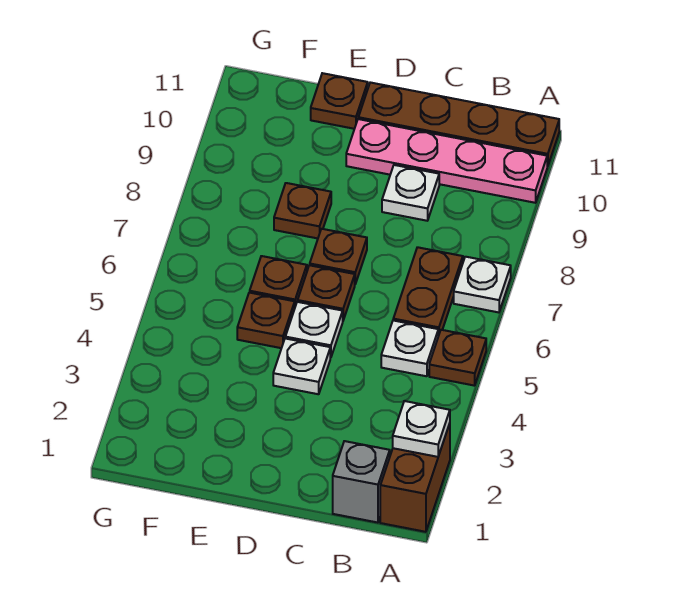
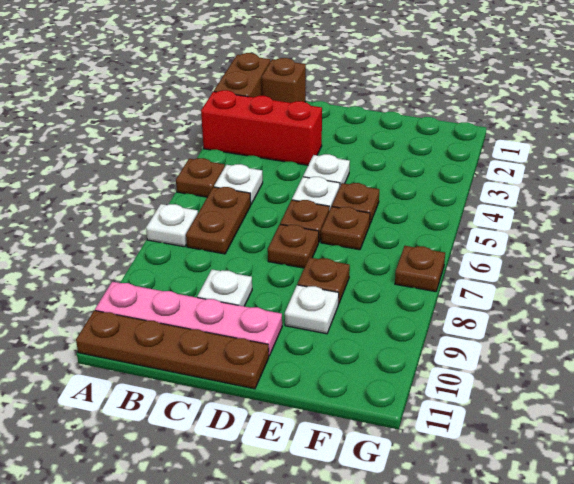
white plate A2 level 2 -> white plate E9 level 1
none -> red brick A3:C3 level 1
grey brick B1 level 1 -> brown brick B1 level 1
brown plate E11 level 1 -> brown plate G7 level 1

